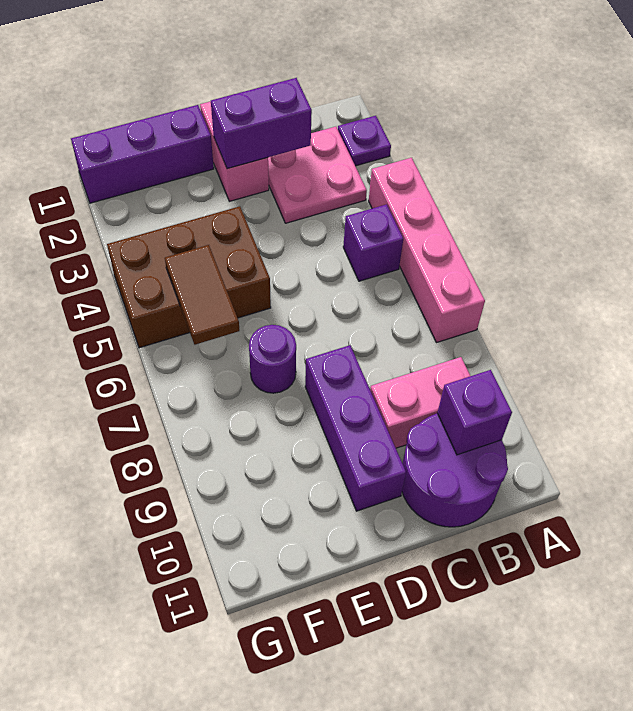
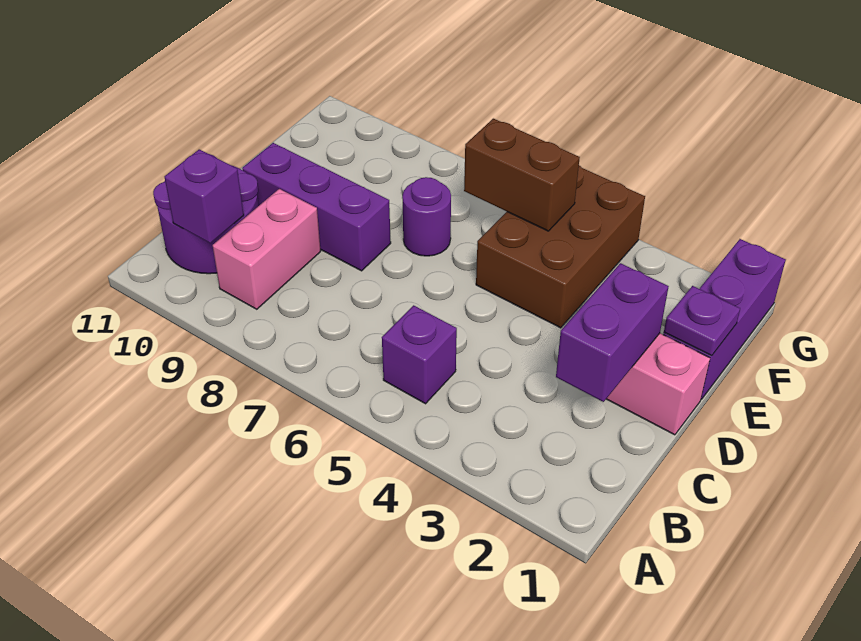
purple plate A2 level 1 -> purple plate E1 level 2
pink brick A4:A7 level 1 -> none
pink plate B2:C3 level 1 -> none
brown tile F5:F6 level 2 -> brown brick F5:F6 level 2

